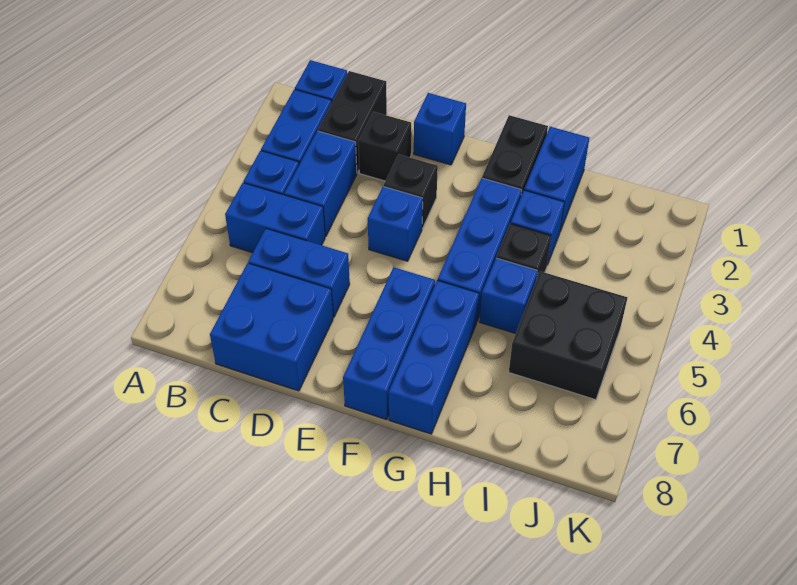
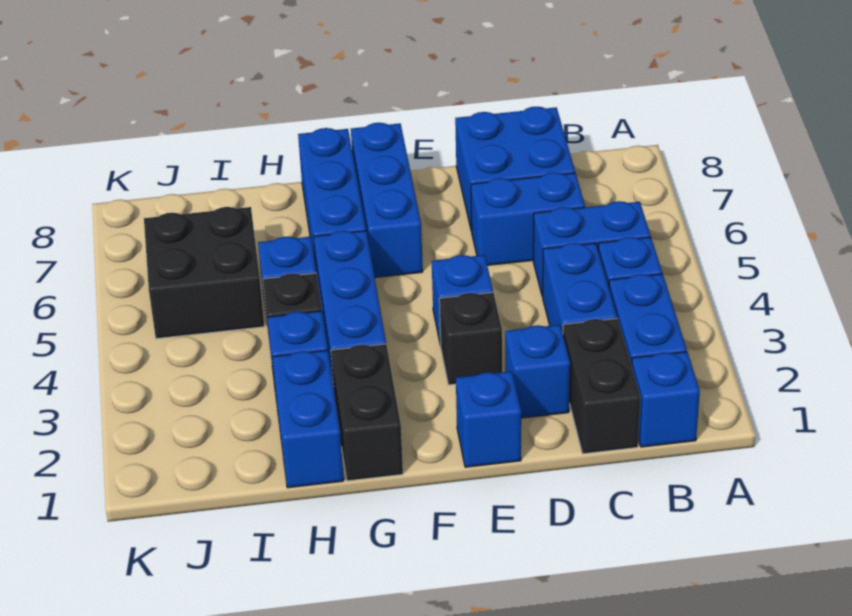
black brick D2 level 1 -> blue brick D2 level 1

